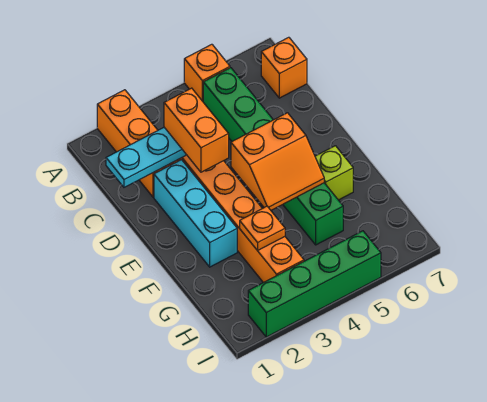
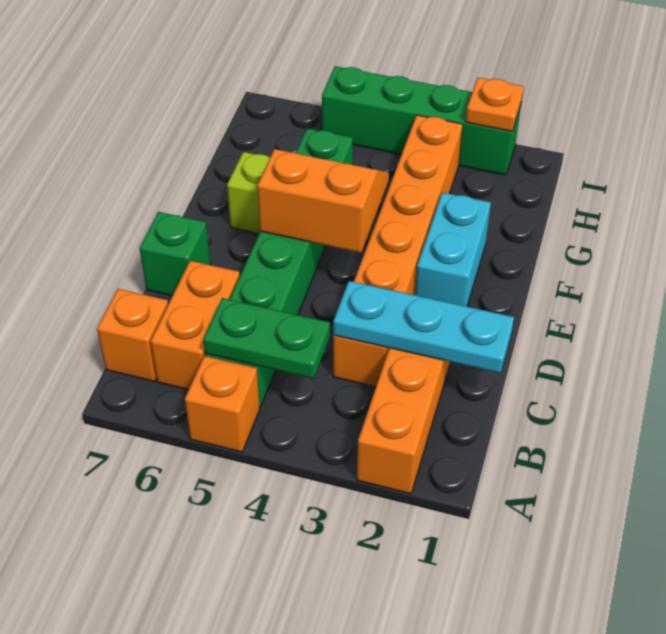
none -> green plate B4:B5 level 2
orange brick C3:D3 level 3 -> orange brick B6:C6 level 1
cyan brick D2:F2 level 1 -> cyan brick E2:F2 level 1
none -> green brick D7 level 1
orange plate G3 level 2 -> orange plate I2 level 2

